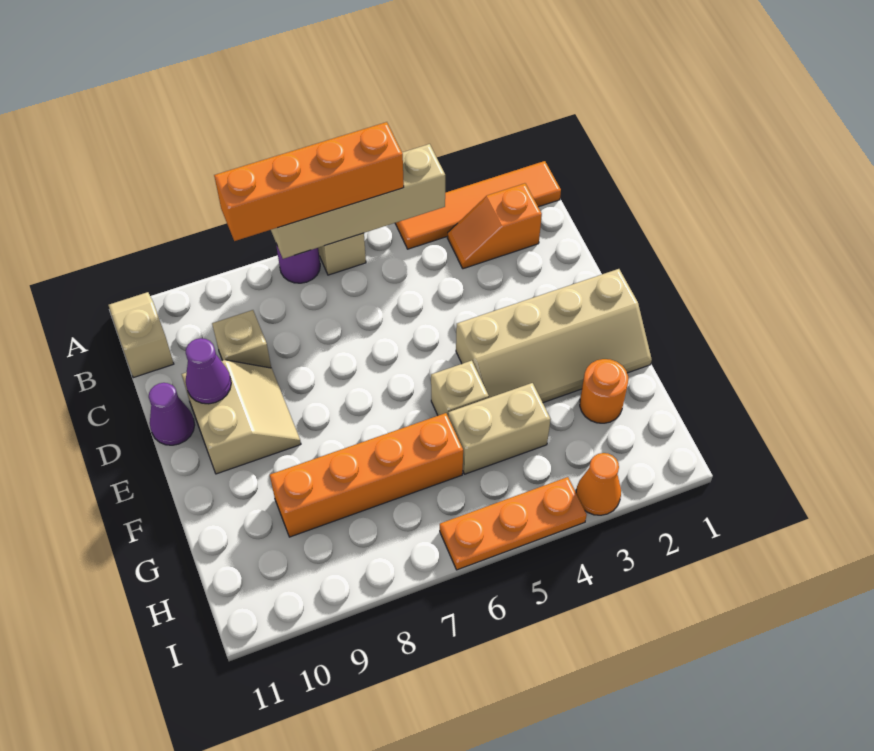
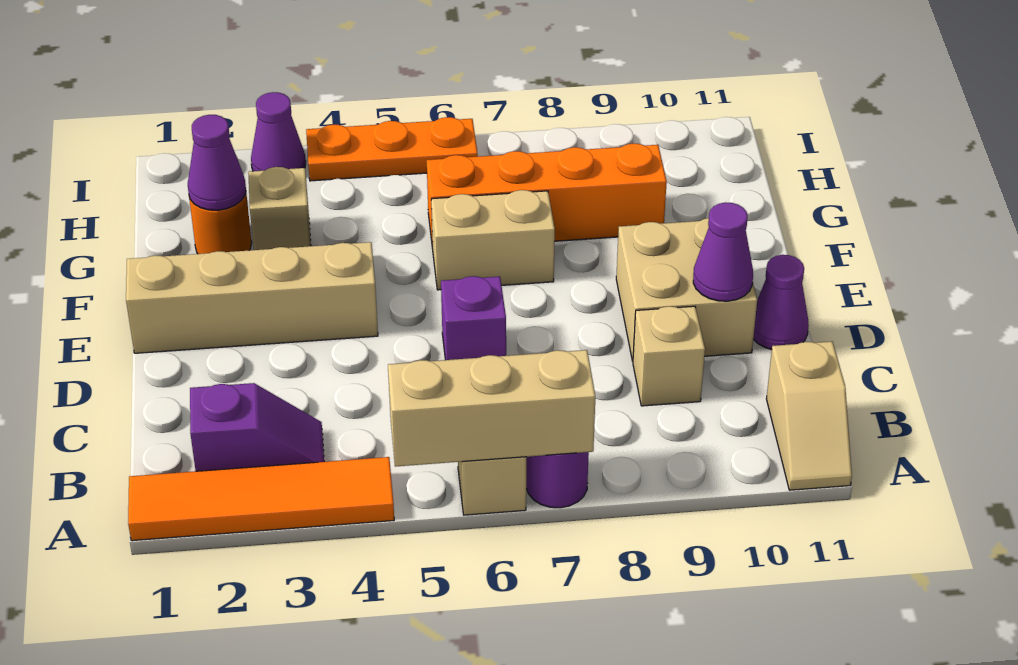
tan brick A4:A7 level 2 -> tan brick A5:A7 level 2
orange brick A5:A8 level 3 -> none
orange slope B2:B3 level 1 top 2 -> purple slope B2:B3 level 1 top 2
none -> purple brick D6 level 1
tan slope D9:E10 level 1 top 10 -> tan brick D9:E10 level 1
tan brick F5 level 1 -> tan brick G3 level 1
none -> purple cone G2 level 2
tan brick G4:G5 level 1 -> tan brick F6:F7 level 1
orange cone I3 level 1 -> purple cone I3 level 1

